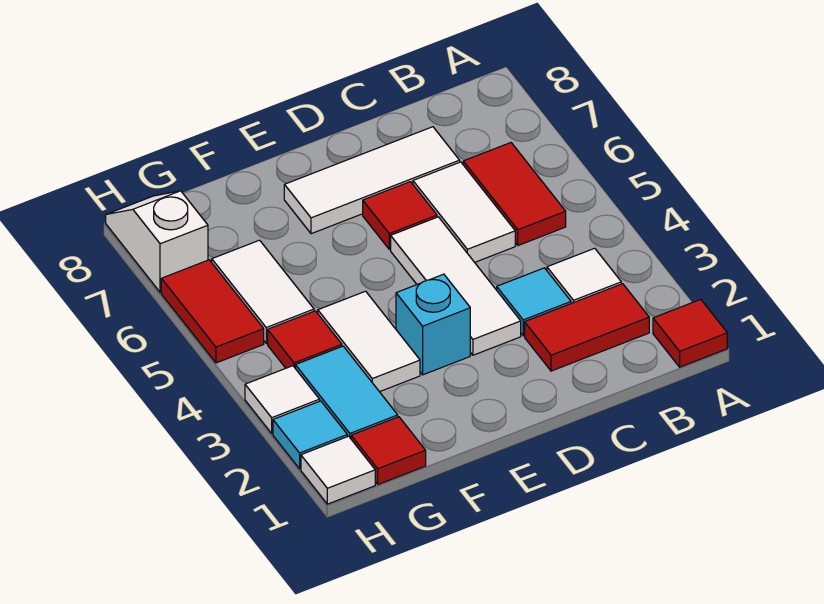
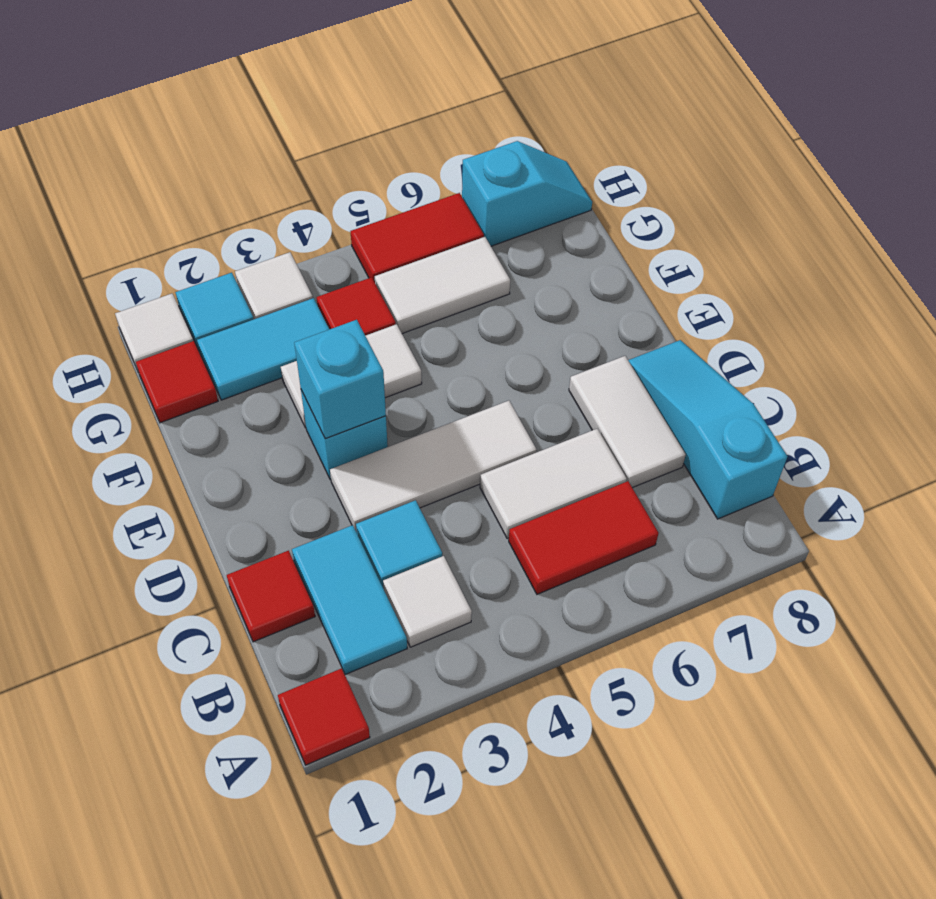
red tile B2:C2 level 1 -> cyan tile B2:C2 level 1
none -> cyan slope B8:D8 level 1 top B
white tile C7:E7 level 1 -> white tile C7:D7 level 1
red tile D6 level 1 -> red tile C1 level 1
none -> cyan brick E3 level 2
white slope H7:H8 level 1 top 7 -> cyan slope H7:H8 level 1 top 7

